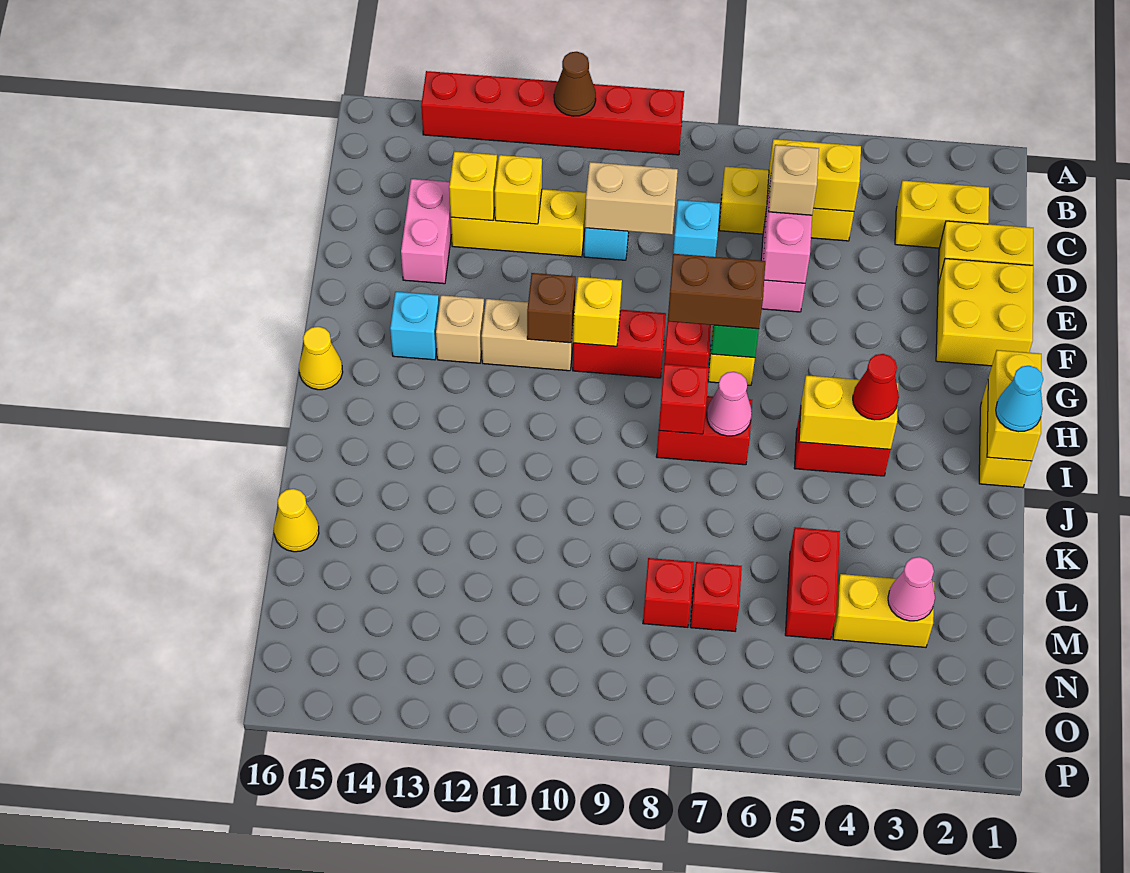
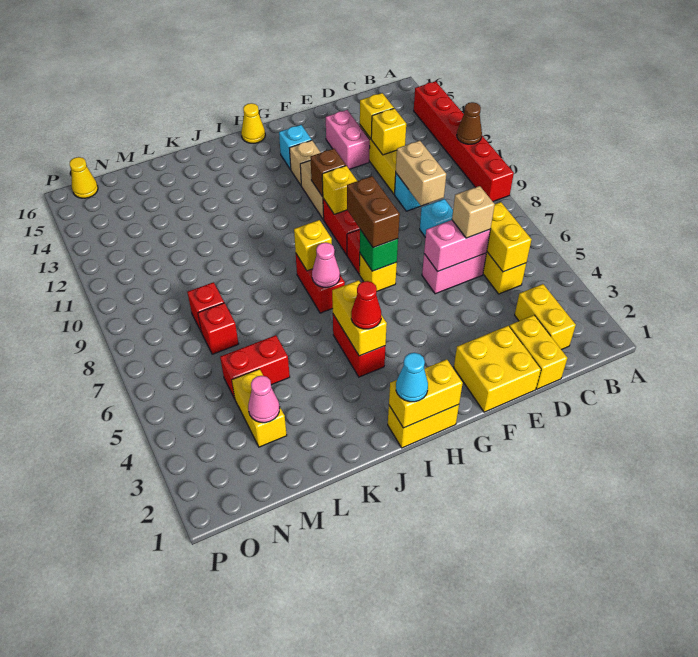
pink brick D14:E14 level 1 -> pink brick E13:E14 level 1
red brick I8 level 2 -> yellow brick I8 level 2
yellow cone L16 level 1 -> yellow cone O16 level 1

